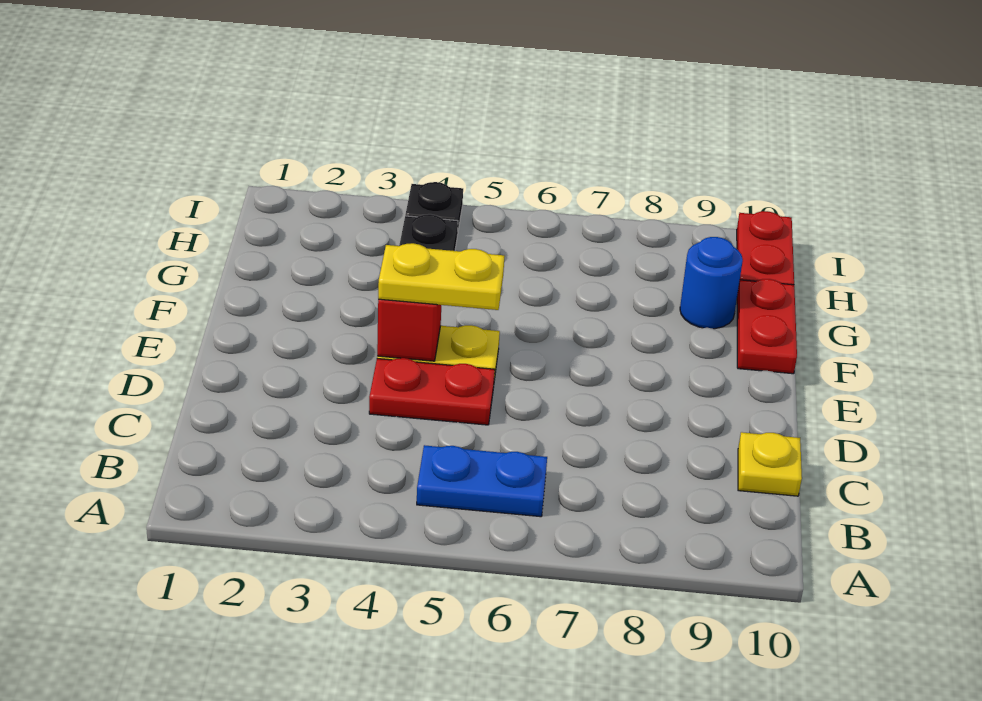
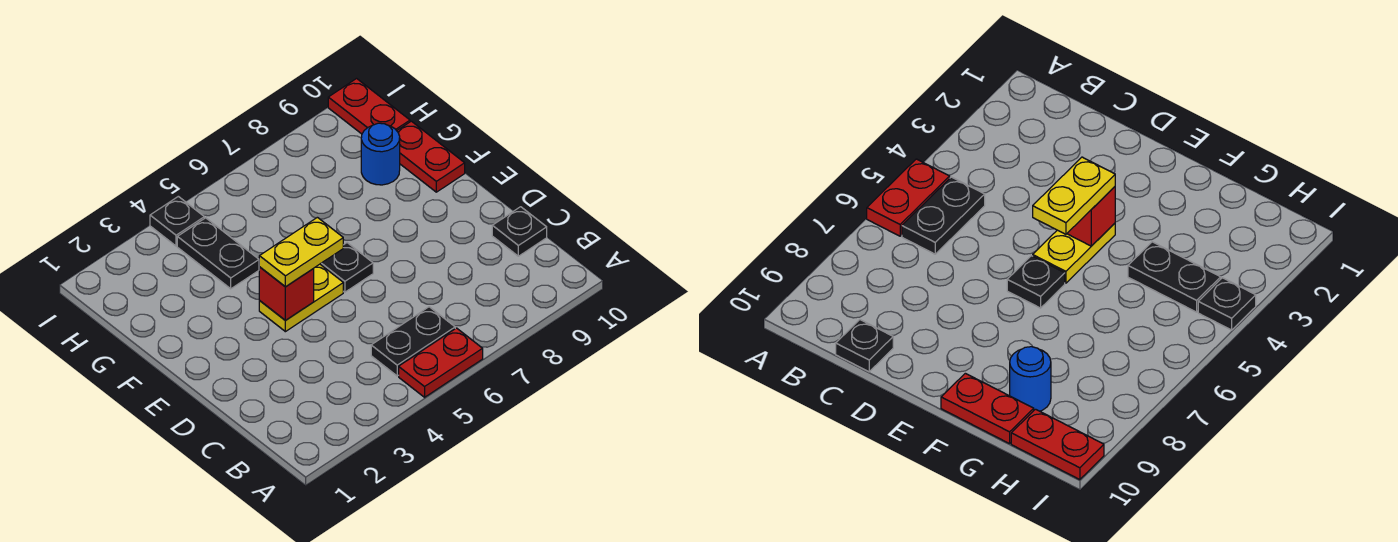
blue plate B5:B6 level 1 -> black plate B5:B6 level 1
yellow plate C10 level 1 -> black plate C10 level 1
red plate D4:D5 level 1 -> red plate A5:A6 level 1
none -> black plate E6 level 1

